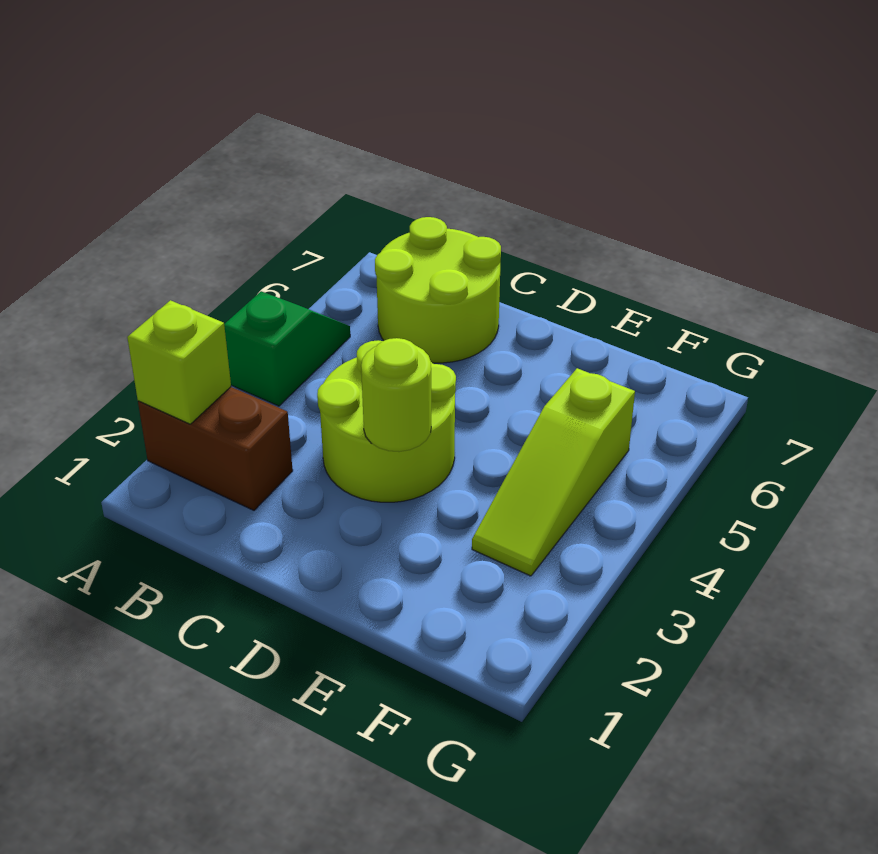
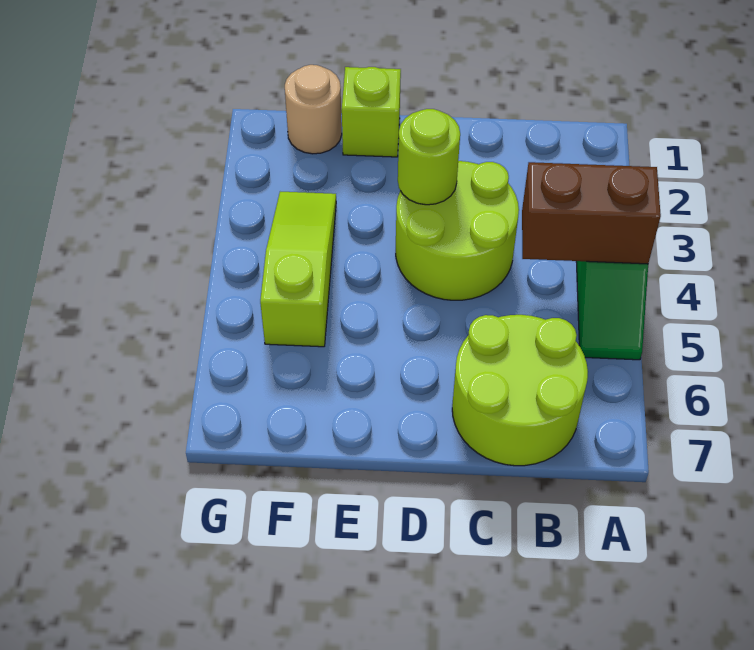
brown brick A2:B2 level 1 -> brown brick A4:B4 level 2
lime brick A2 level 2 -> lime brick E1 level 1
none -> tan round brick F1 level 1

